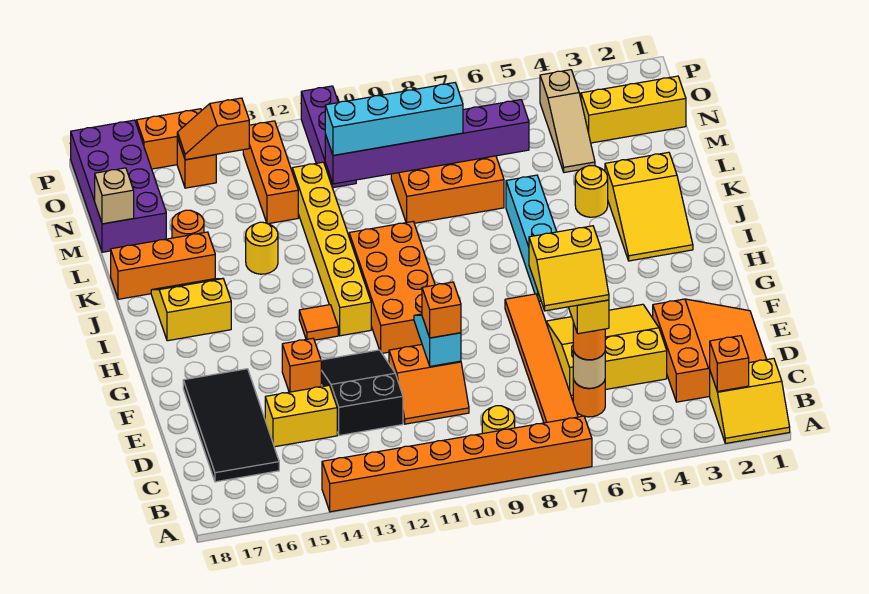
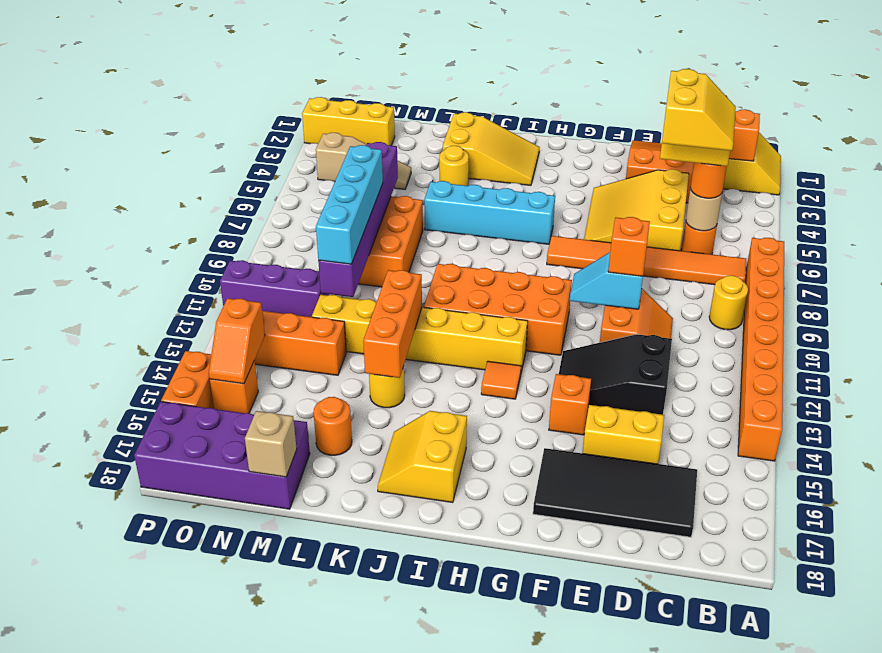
yellow brick D14:D15 level 1 -> yellow brick D15:E15 level 1
orange brick K16:K18 level 1 -> orange brick K12:K14 level 2
yellow brick N1:N3 level 1 -> yellow brick N2:P2 level 1

